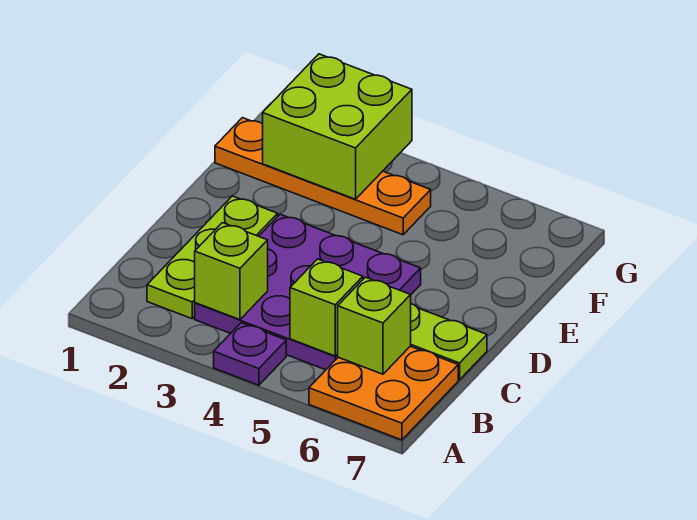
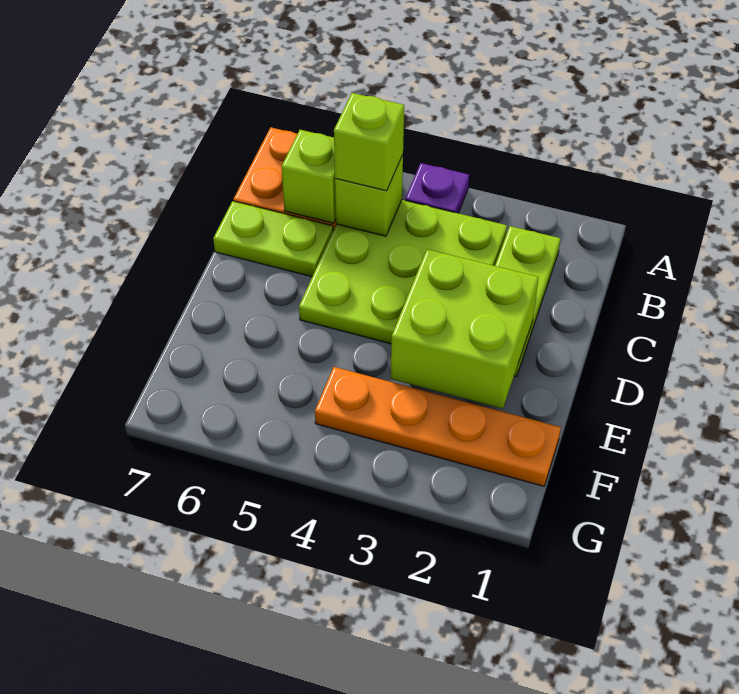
purple plate B3:D5 level 1 -> lime plate B3:D5 level 1
lime brick B3 level 2 -> lime brick B5 level 3
lime brick F2:G3 level 2 -> lime brick D2:E3 level 2

